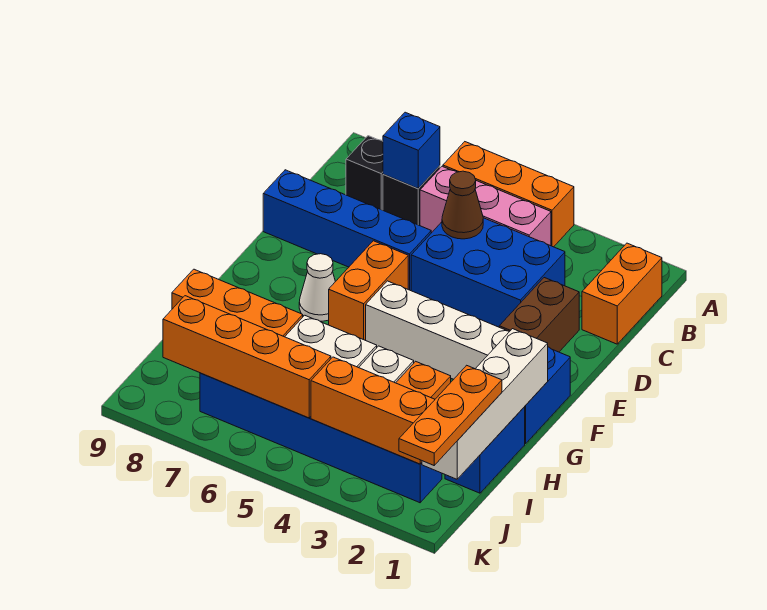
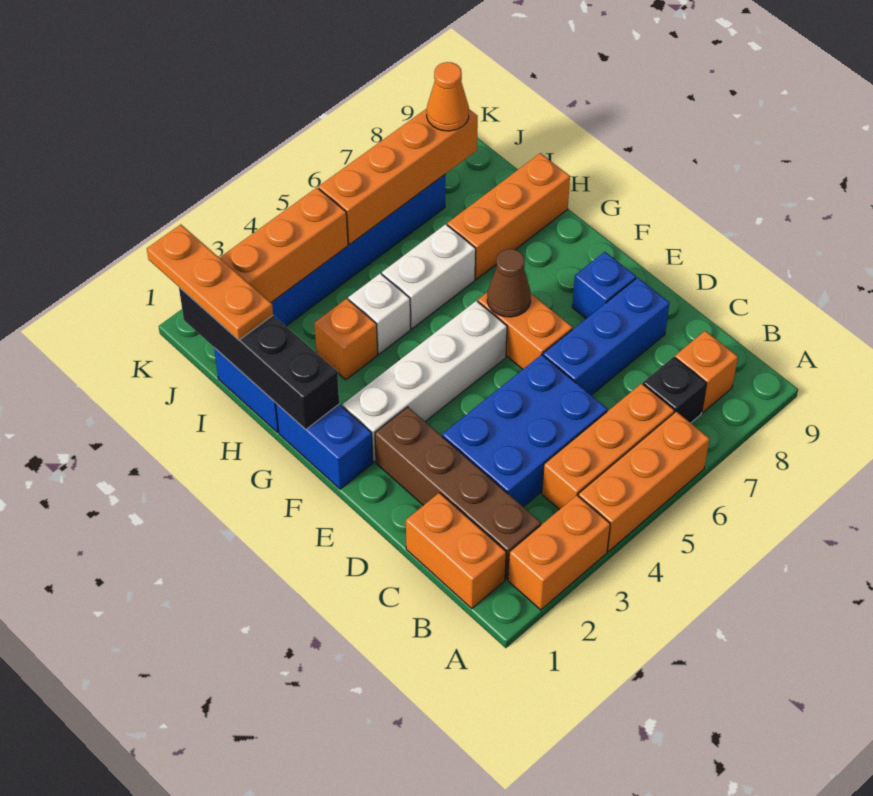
none -> orange brick A2:A3 level 1
pink brick B4:B6 level 1 -> orange brick B4:B6 level 1
blue brick B7 level 2 -> blue brick E8 level 1
black brick B8 level 1 -> orange brick B8 level 1
brown cone C5 level 2 -> brown cone F6 level 2
brown brick D2:E2 level 1 -> brown brick B2:E2 level 1
blue brick D6:D9 level 1 -> blue brick D6:D8 level 1
white cone F7 level 1 -> none
white brick G1:J1 level 2 -> black brick G1:J1 level 2
none -> orange cone J8 level 3

